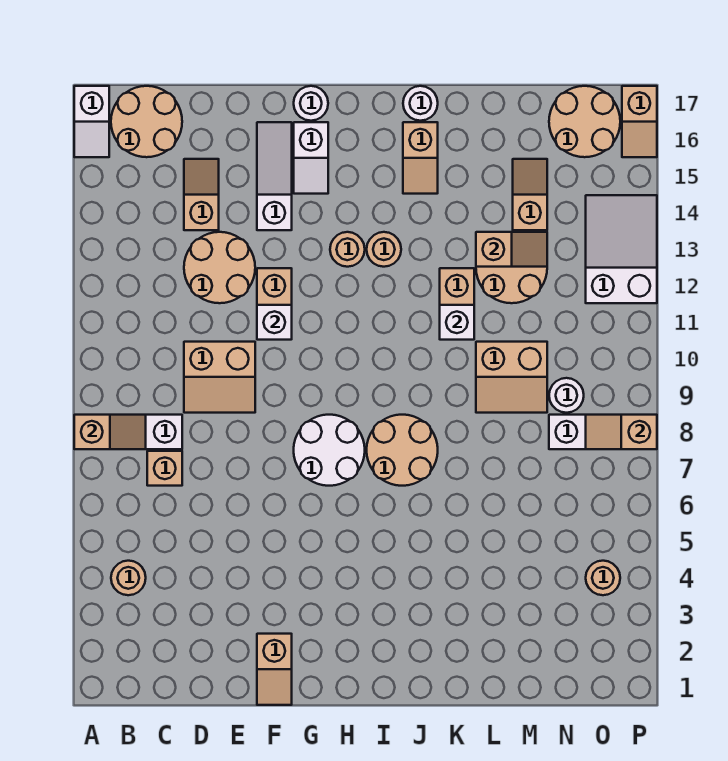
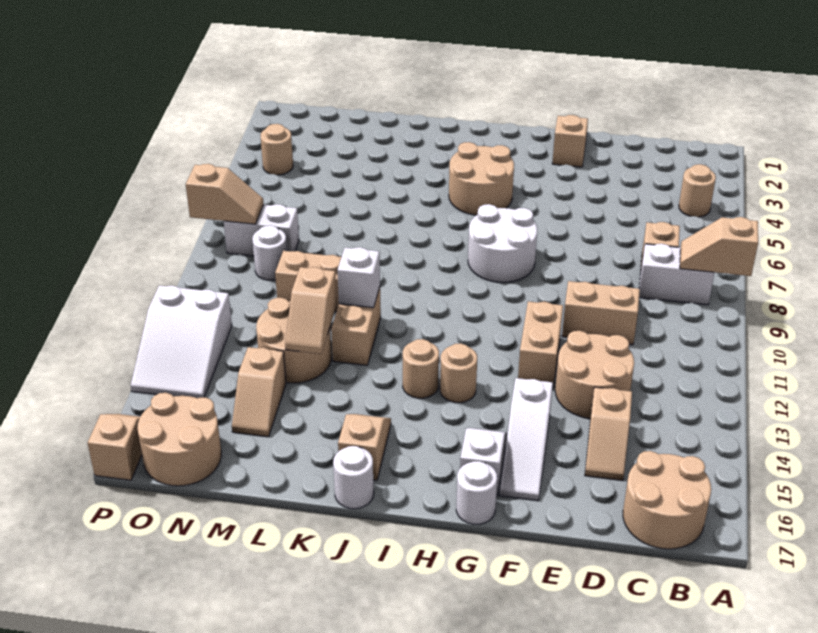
white slope A16:A17 level 1 top 17 -> none
white brick F11 level 2 -> none
tan round brick I7:J8 level 1 -> tan round brick H4:I5 level 1
tan slope L13:M13 level 2 top L -> tan slope L12:L13 level 2 top 12

